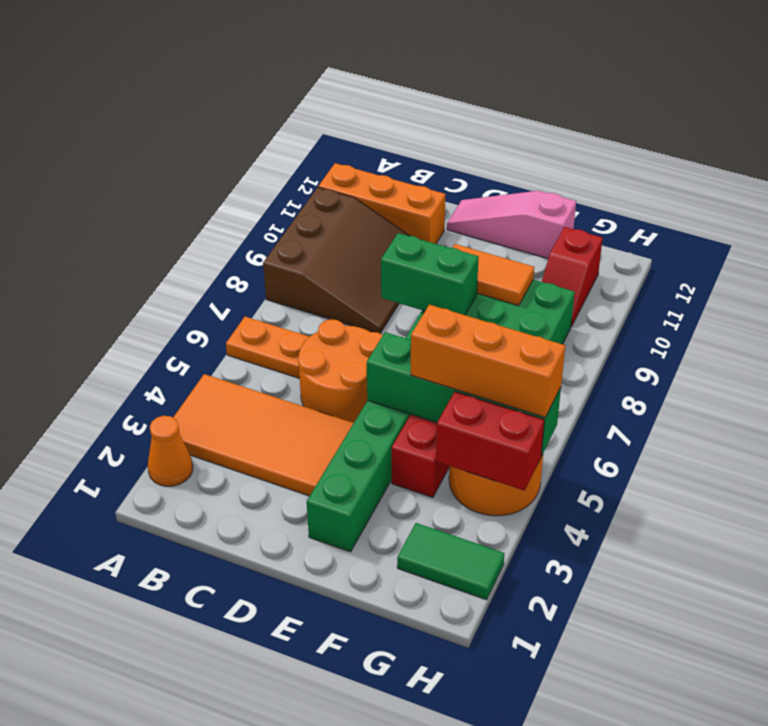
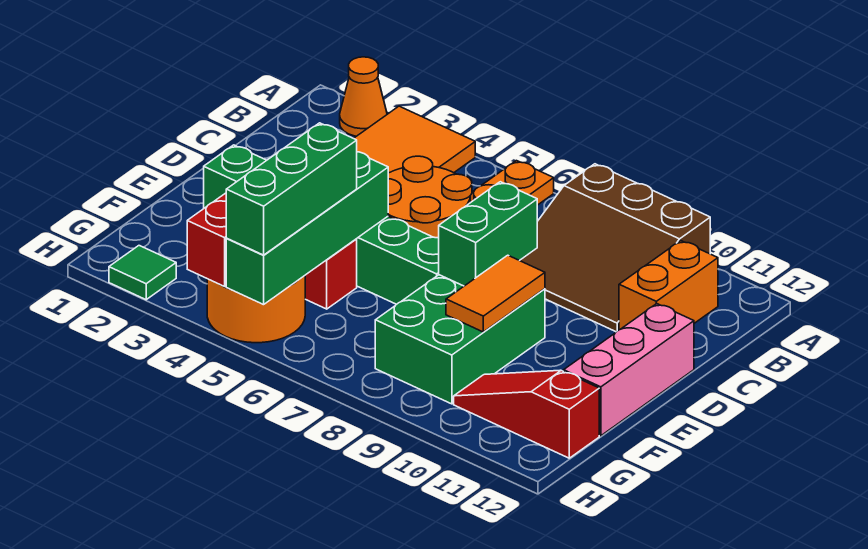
orange brick A11:C11 level 1 -> orange brick B11:C11 level 1
pink slope D12:F12 level 1 top F -> pink brick D12:F12 level 1
orange brick F5:H5 level 3 -> green brick F5:H5 level 3
green tile G2:H2 level 1 -> green tile H2 level 1
red slope G10:G11 level 1 top 11 -> red slope G10:G12 level 1 top 12

